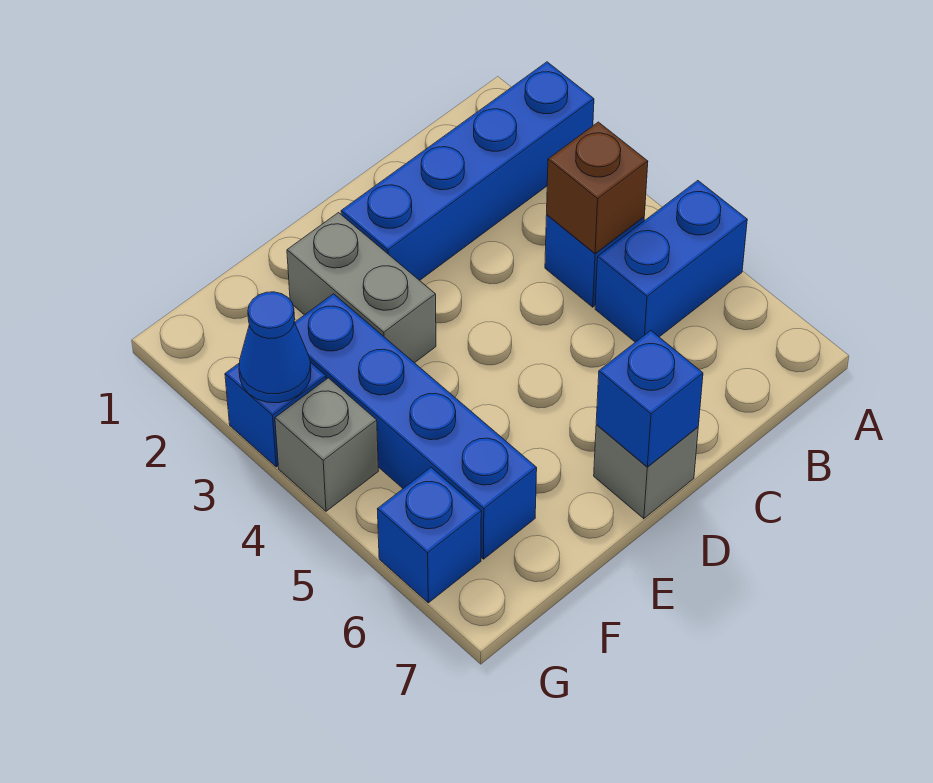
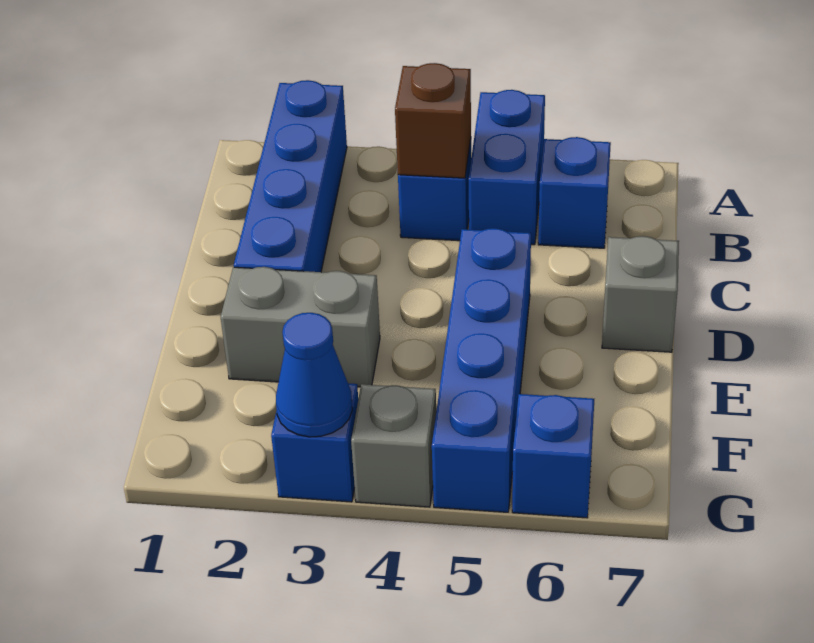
blue brick D7 level 2 -> blue brick B6 level 1
blue brick F3:F6 level 1 -> blue brick D5:G5 level 1

